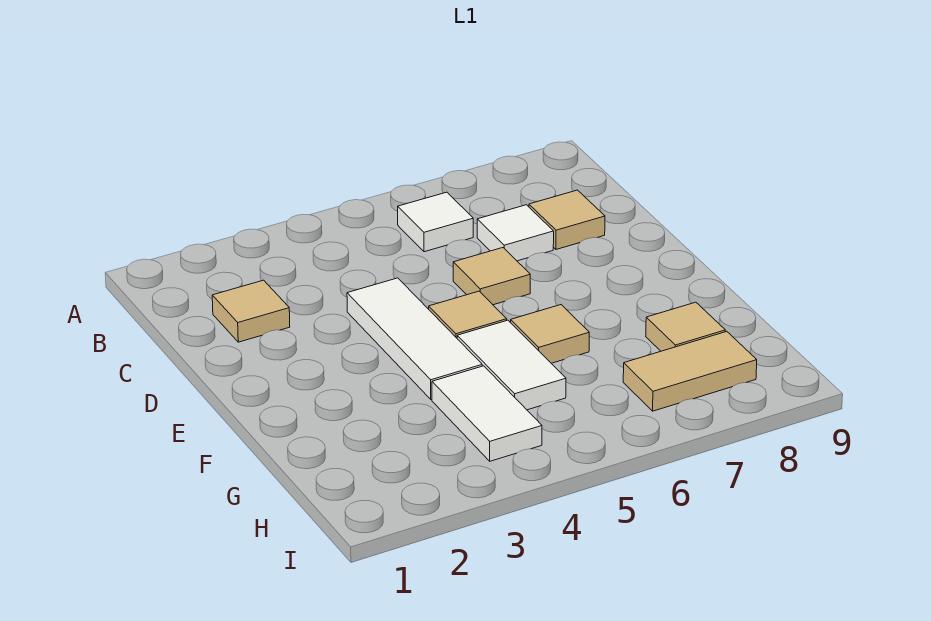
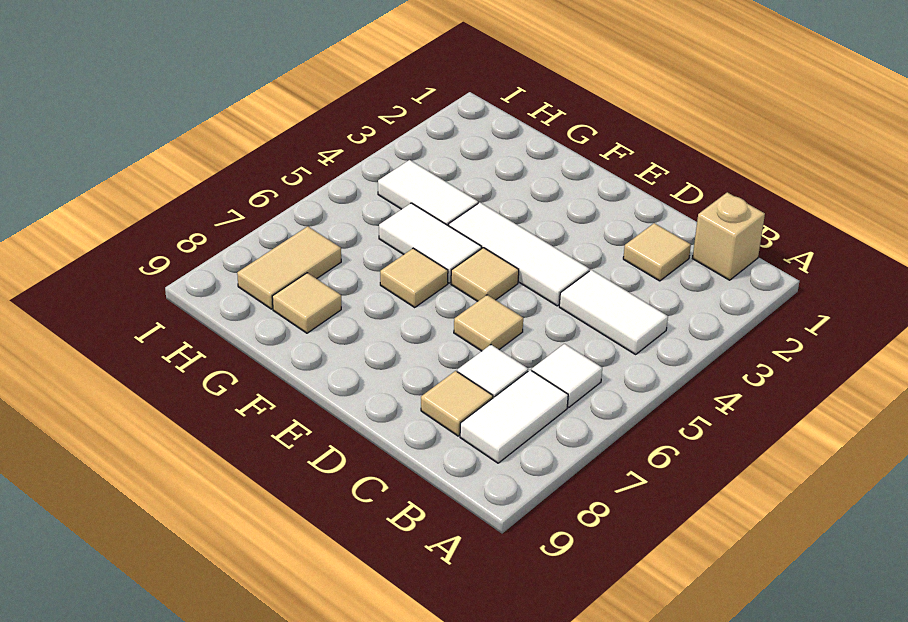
none -> tan brick B1 level 1
none -> white tile B4:C4 level 1
none -> white tile B7:B8 level 1

